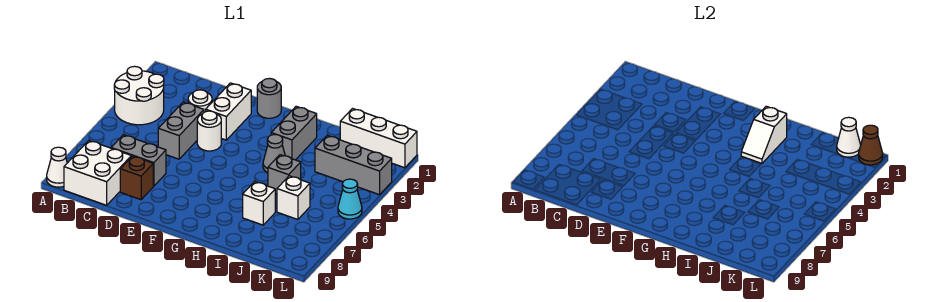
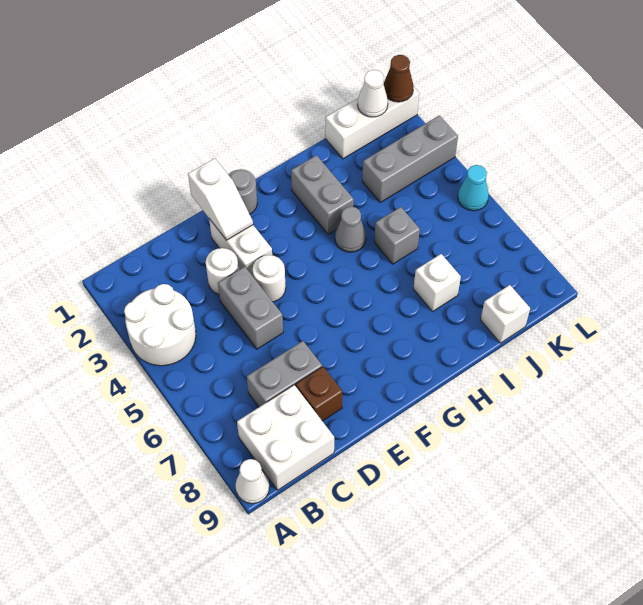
white slope H2:H3 level 2 top 2 -> white slope E1:E2 level 2 top 1
white brick J6 level 1 -> white brick J9 level 1

